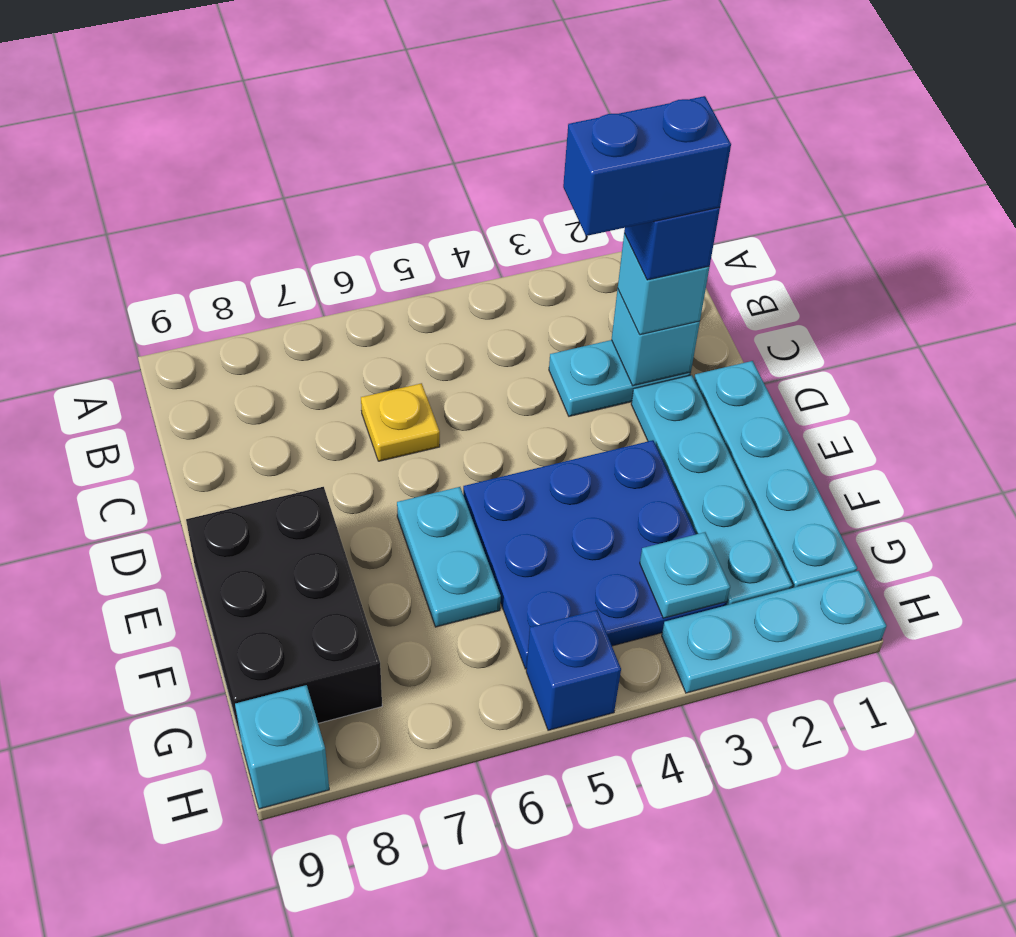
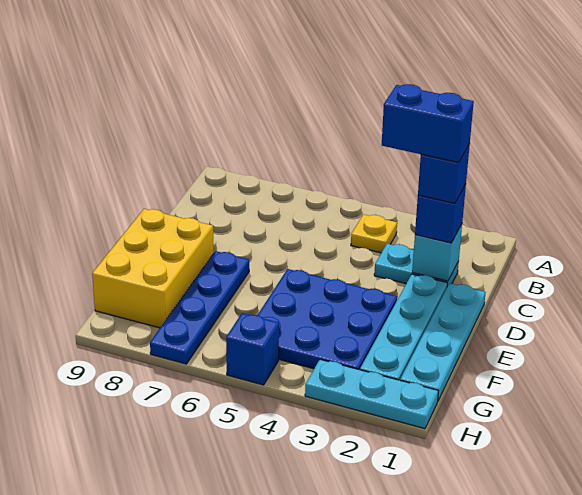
cyan brick C2 level 3 -> blue brick C2 level 3
yellow plate C6 level 1 -> yellow plate B4 level 1
cyan plate E6:F6 level 1 -> none
none -> blue plate E7:H7 level 1
black brick E8:G9 level 1 -> yellow brick E8:G9 level 1
cyan plate G3 level 2 -> none
cyan brick H9 level 1 -> none

